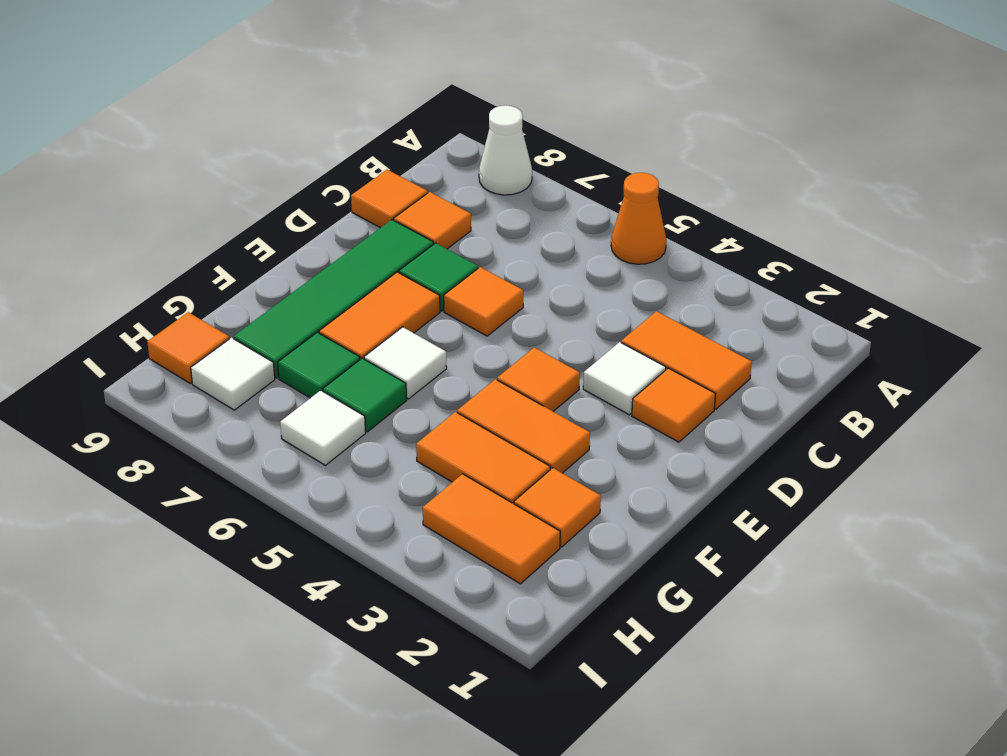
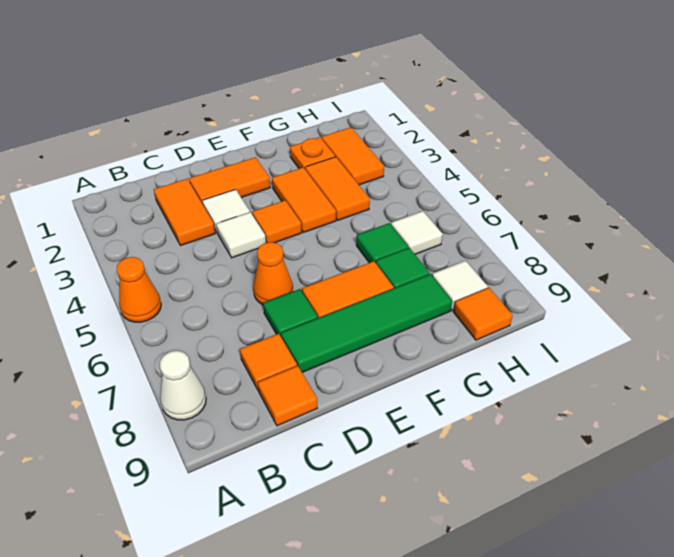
orange tile D2 level 1 -> orange tile D2:E2 level 1
orange tile D6 level 1 -> orange cone D6 level 1
white tile F6 level 1 -> white tile D4 level 1
orange tile G2 level 1 -> orange plate G2 level 1

